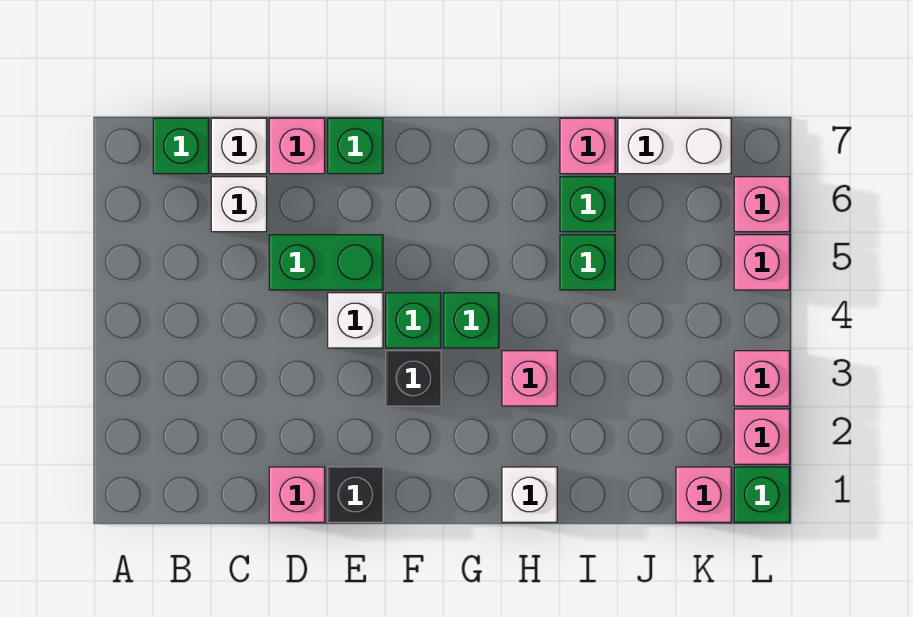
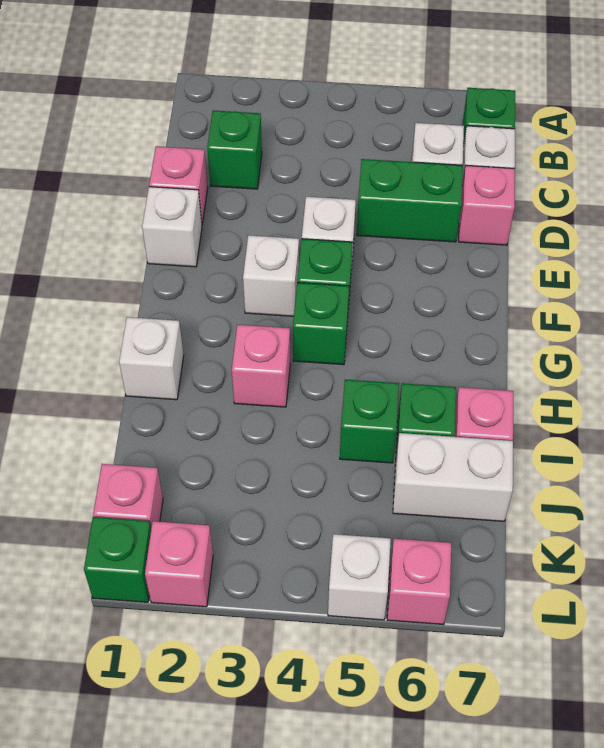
green brick D5:E5 level 1 -> green brick D5:D6 level 1
black brick E1 level 1 -> white brick E1 level 1
green brick E7 level 1 -> green brick C2 level 1
black brick F3 level 1 -> white brick F3 level 1
white brick J7:K7 level 1 -> white brick J6:J7 level 1
pink brick L3 level 1 -> none
pink brick L5 level 1 -> white brick L5 level 1

